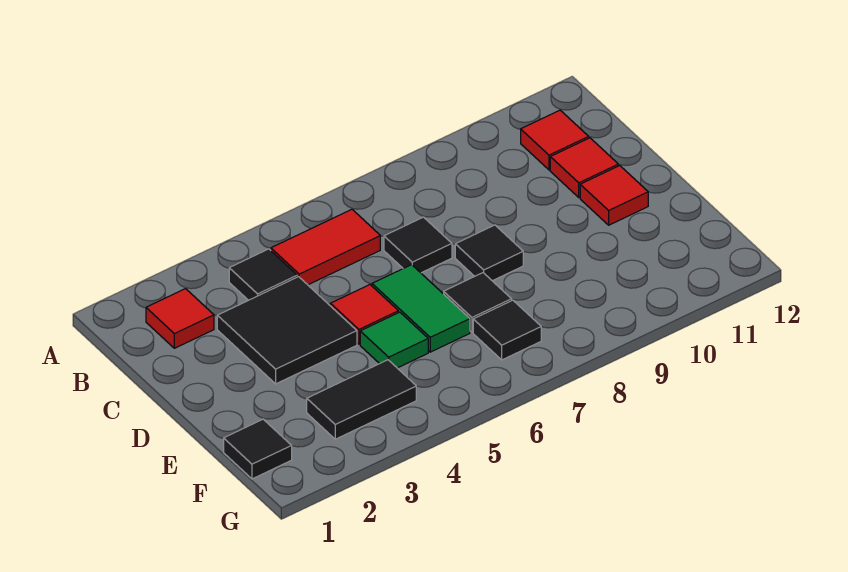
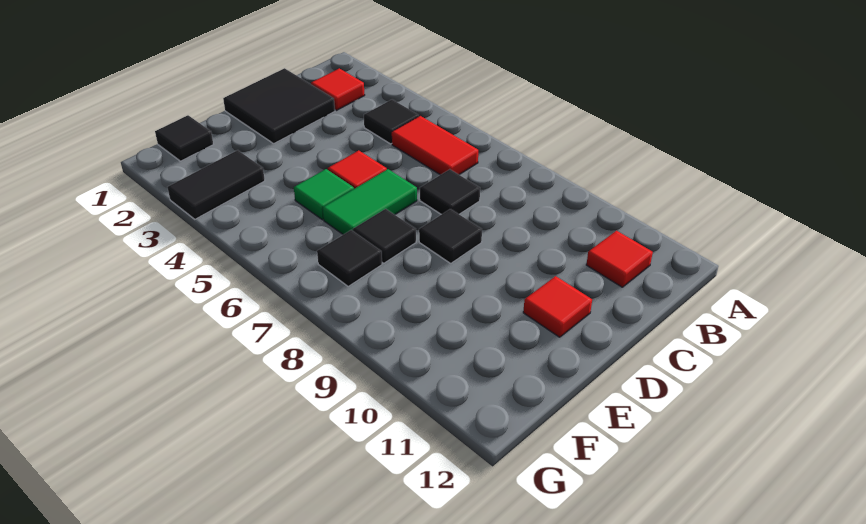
black tile C3:D4 level 1 -> black tile C1:D2 level 1
red tile C11 level 1 -> none
black tile F3:F4 level 1 -> black tile F3:G3 level 1

